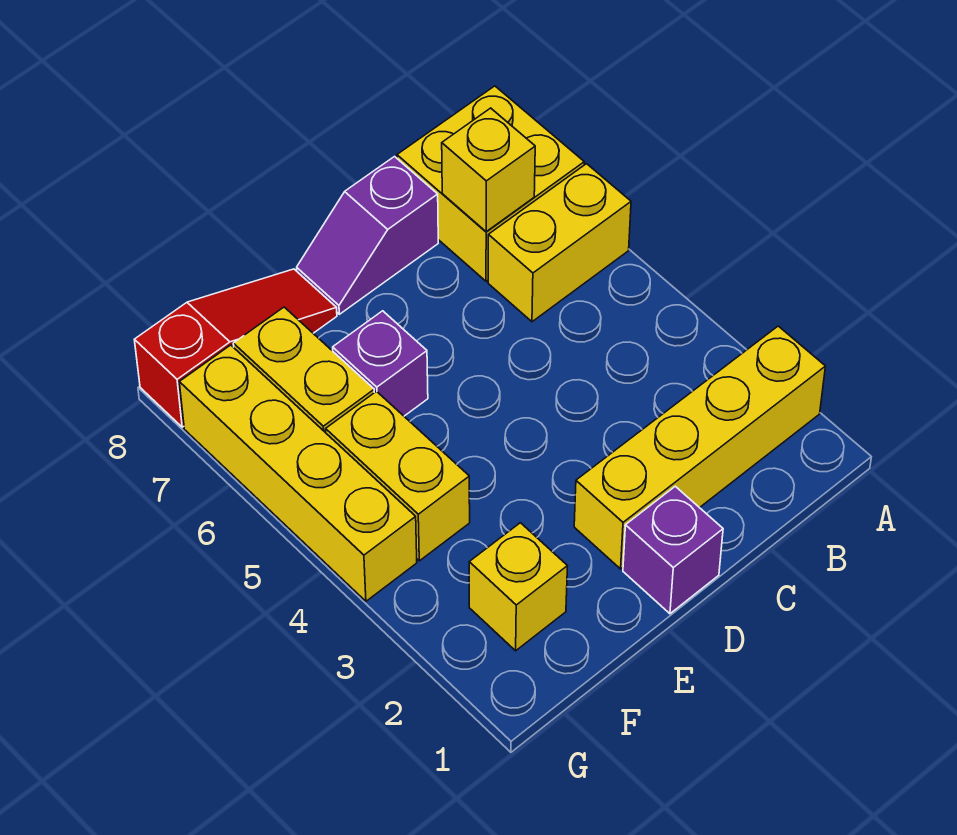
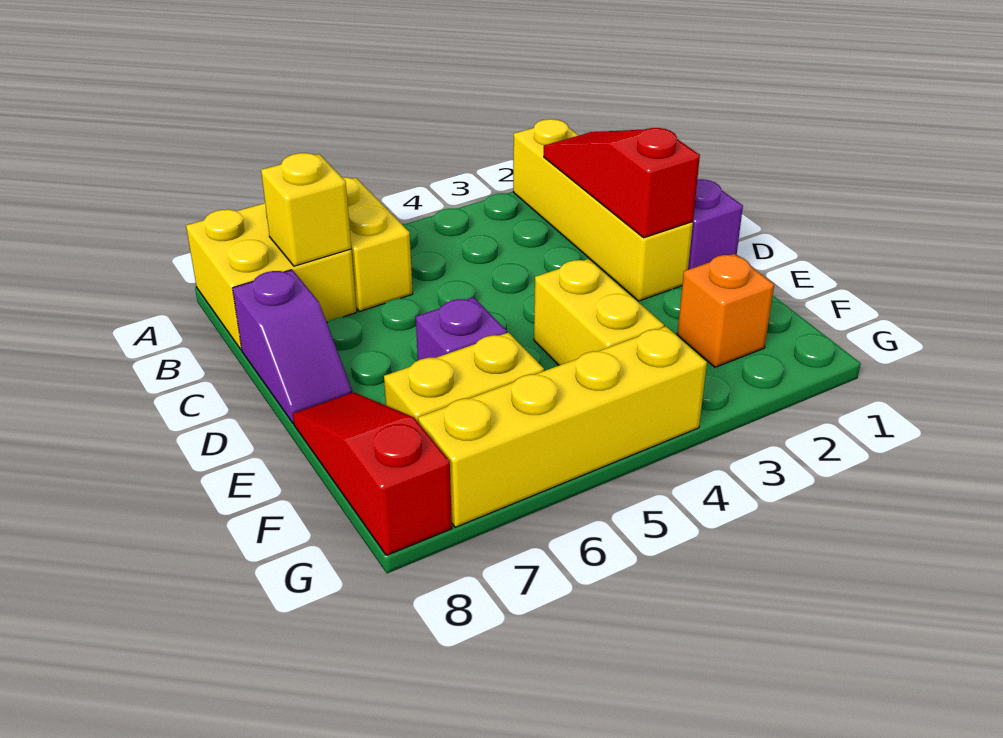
none -> red slope B2:D2 level 2 top D
yellow brick F2 level 1 -> orange brick F2 level 1
yellow brick F4:F5 level 1 -> yellow brick E4:F4 level 1

